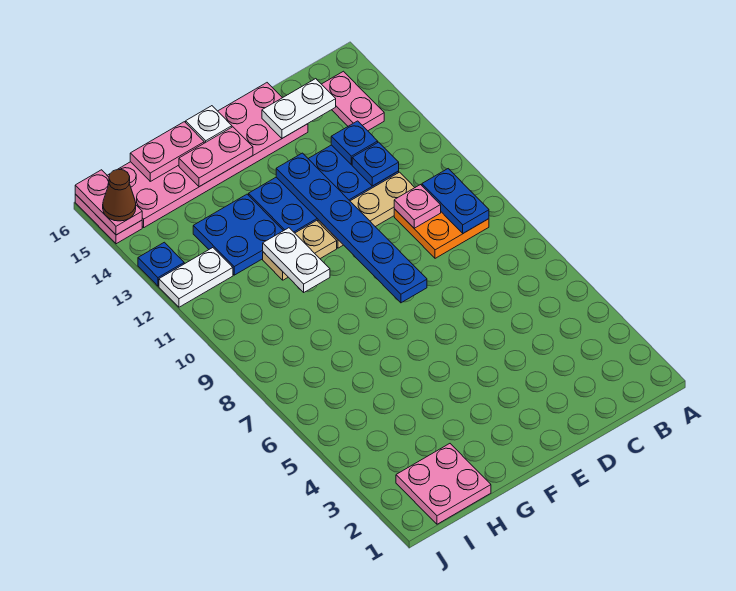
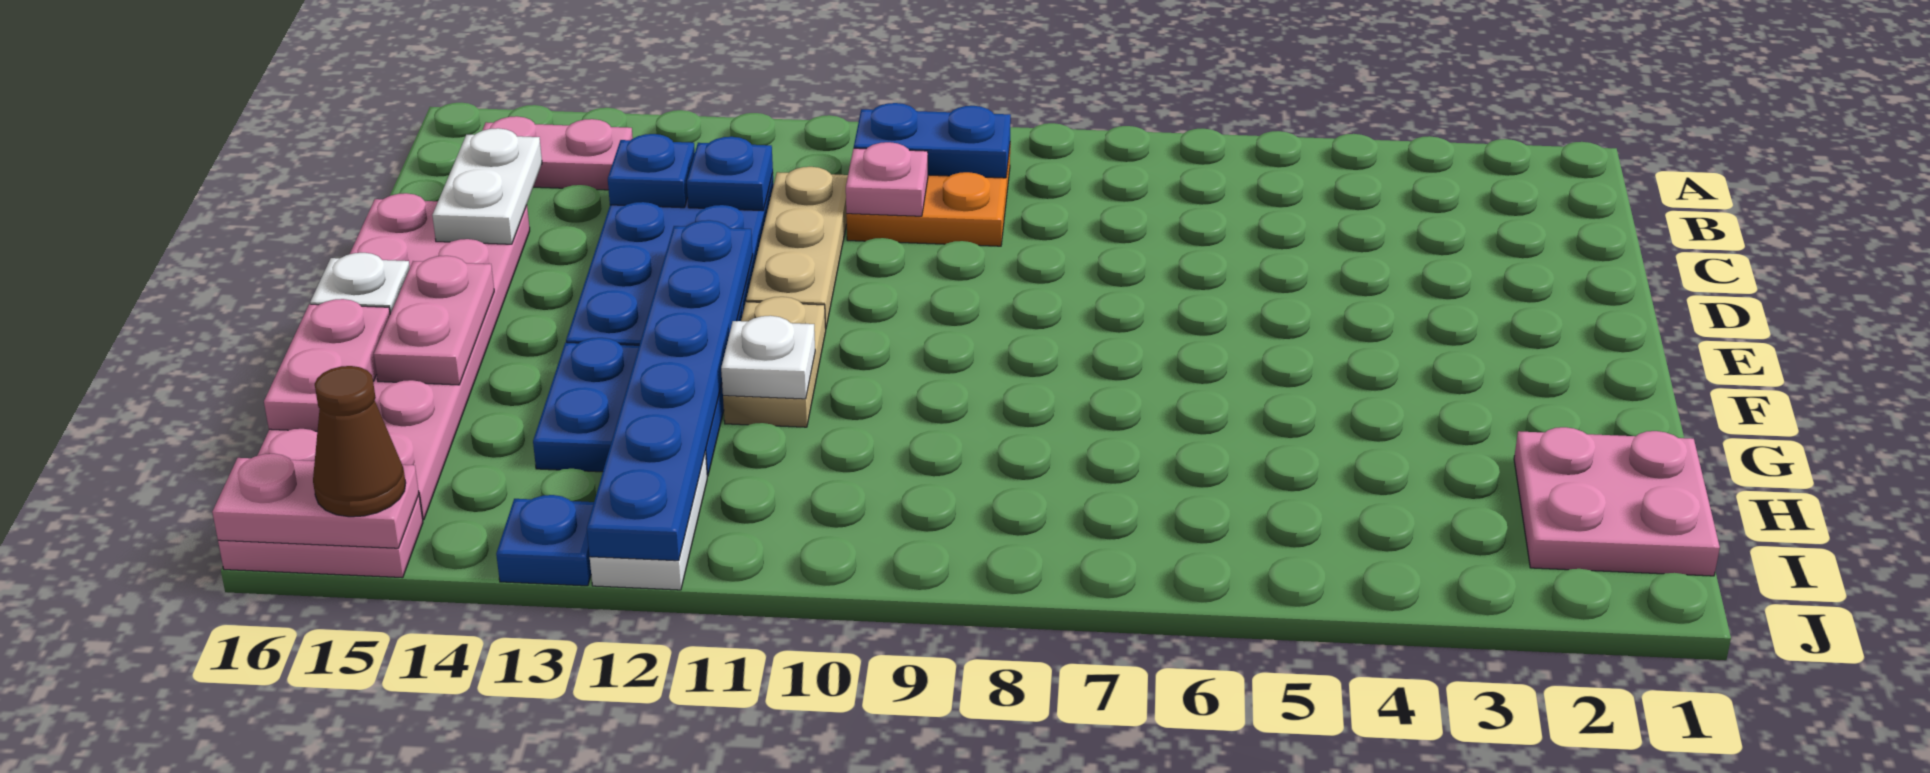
blue plate E8:E13 level 2 -> blue plate E12:J12 level 2
white plate G10:G11 level 2 -> white plate G11 level 2

